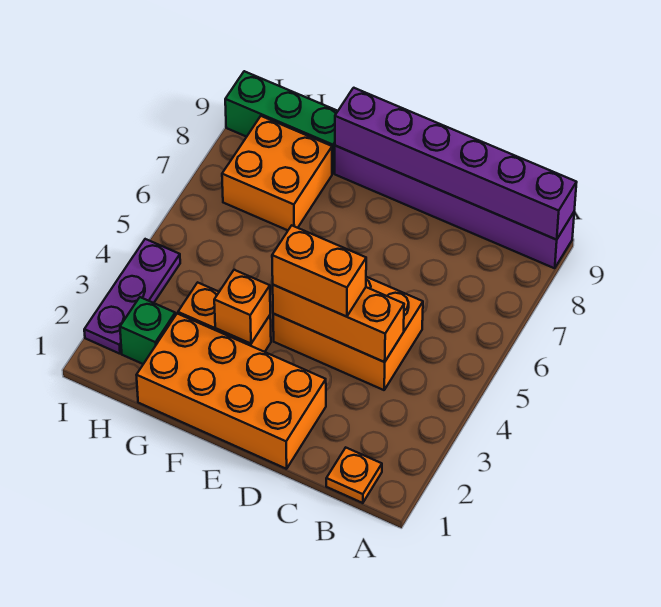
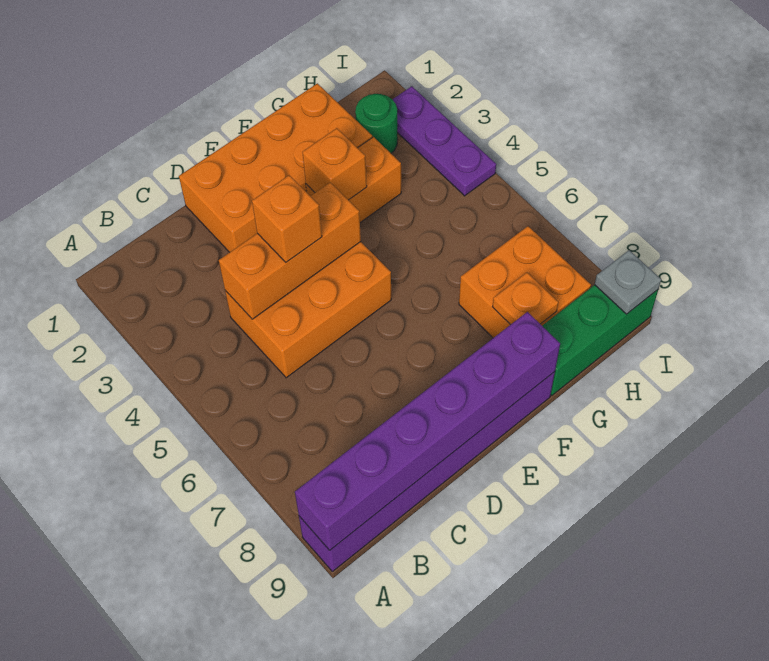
orange plate B1 level 1 -> orange plate G8 level 2
orange brick D4:E4 level 3 -> orange brick D4 level 3
green brick H2 level 1 -> green round brick H2 level 1
none -> grey plate I9 level 2

